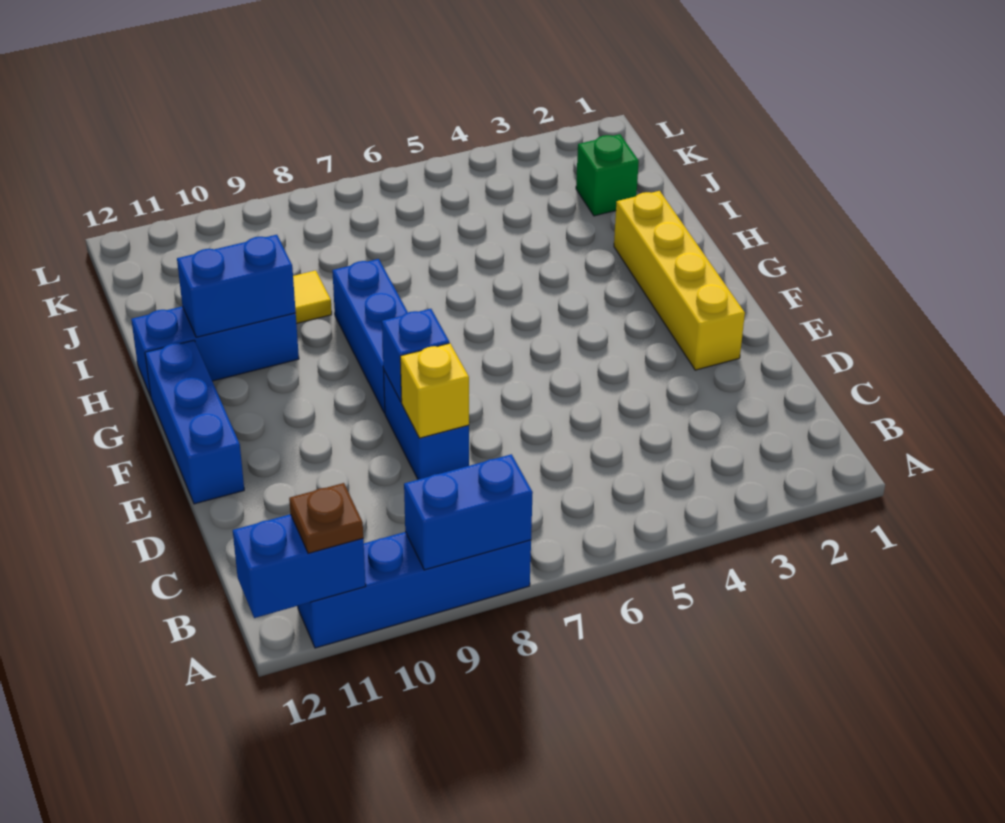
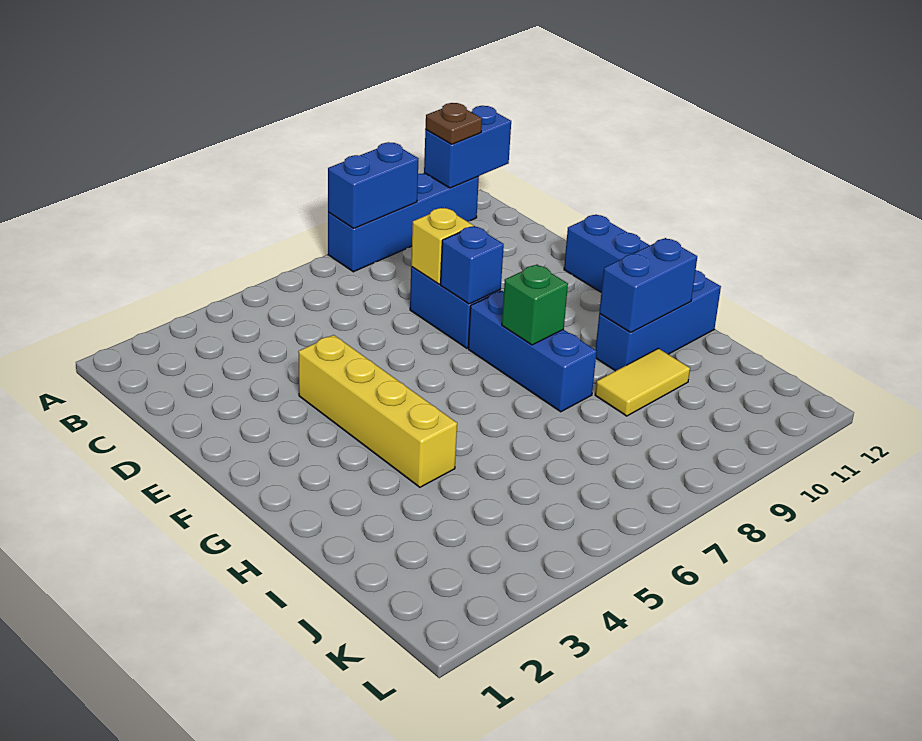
yellow brick E2:H2 level 1 -> yellow brick E4:H4 level 1
green brick J2 level 1 -> green brick G8 level 2

